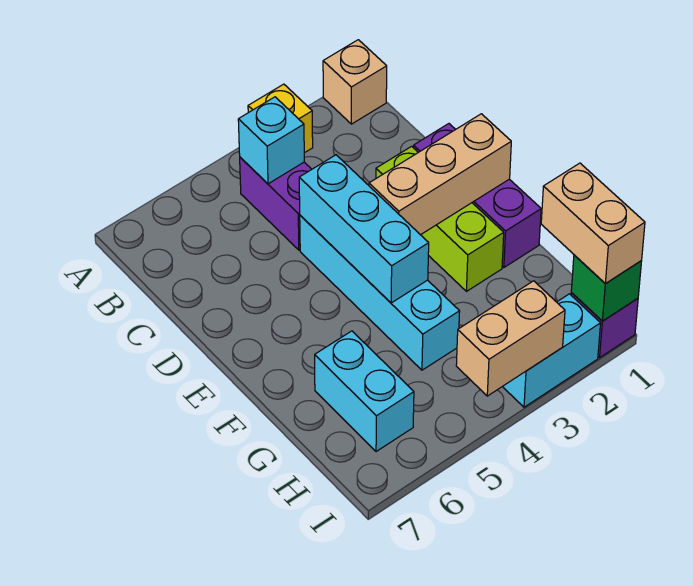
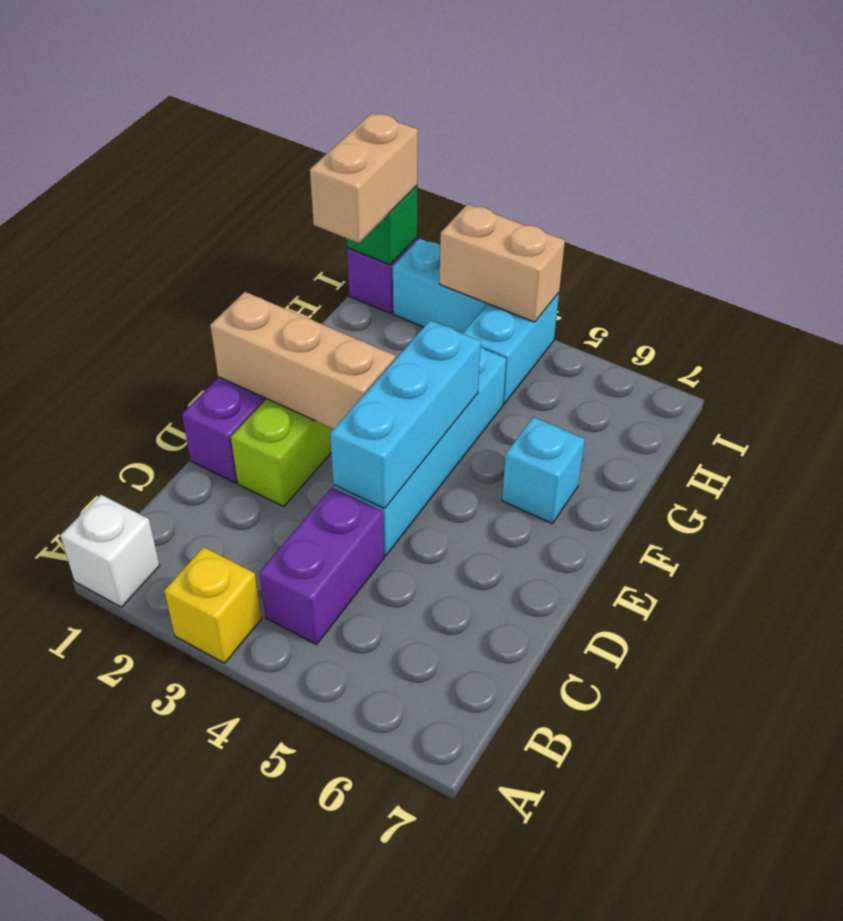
tan brick A1 level 1 -> white brick A1 level 1
cyan brick B4 level 2 -> cyan brick F6 level 1
cyan brick G6:H6 level 1 -> cyan brick H4:I4 level 1

